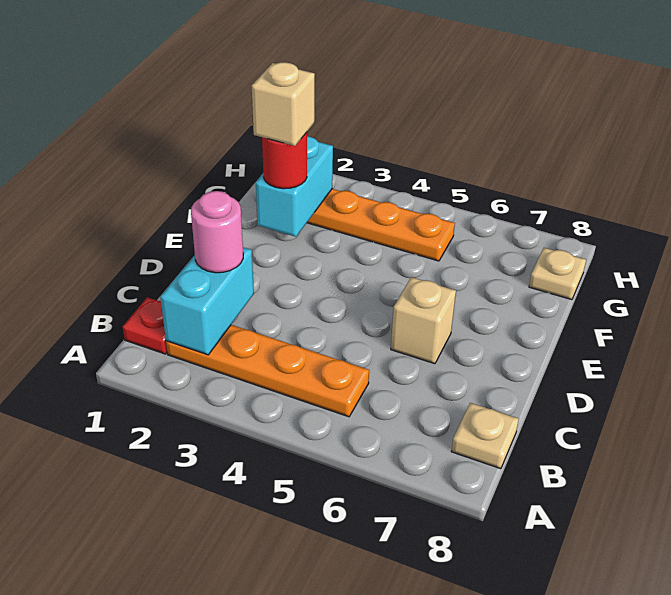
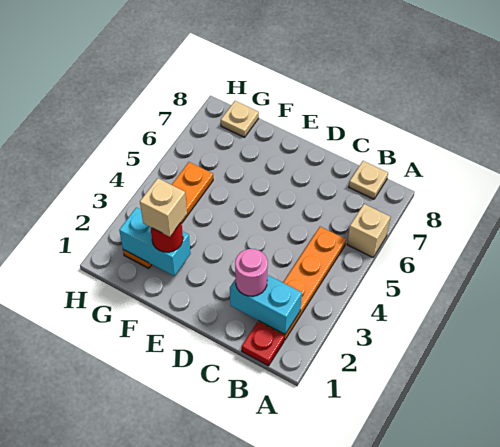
tan brick D6 level 1 -> tan brick A6 level 1

